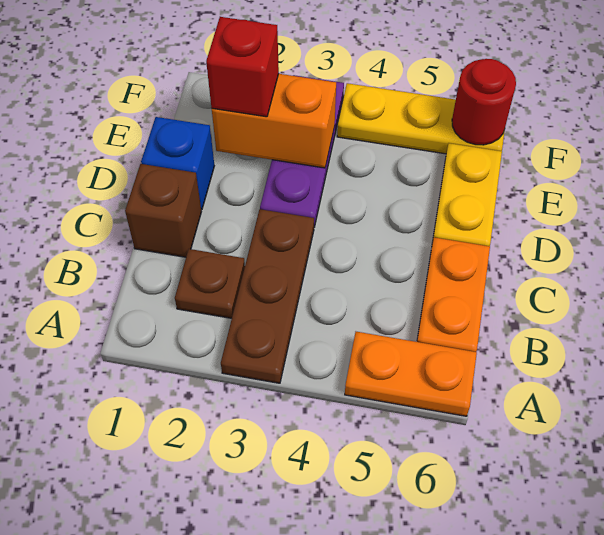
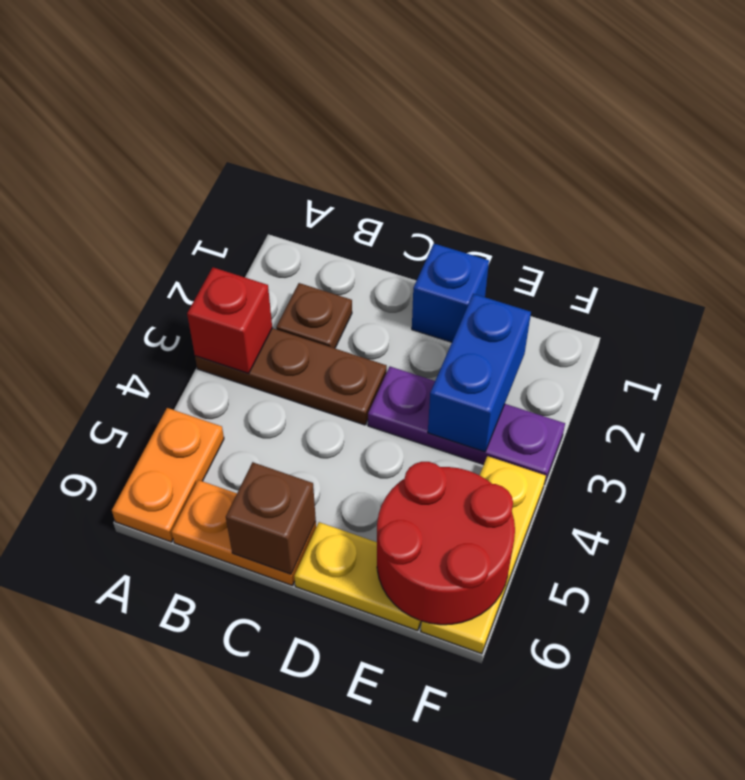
brown brick C1 level 1 -> brown brick C6 level 2
orange brick E2:E3 level 2 -> blue brick E2:E3 level 2
red brick E2 level 3 -> red brick A3 level 2
red round brick F6 level 2 -> red round brick E5:F6 level 2

